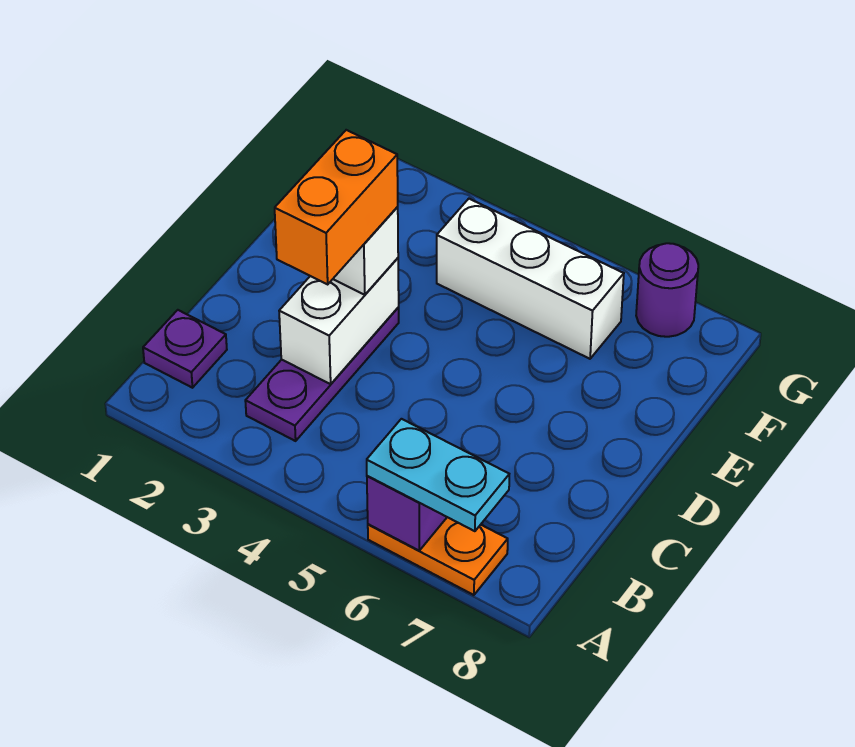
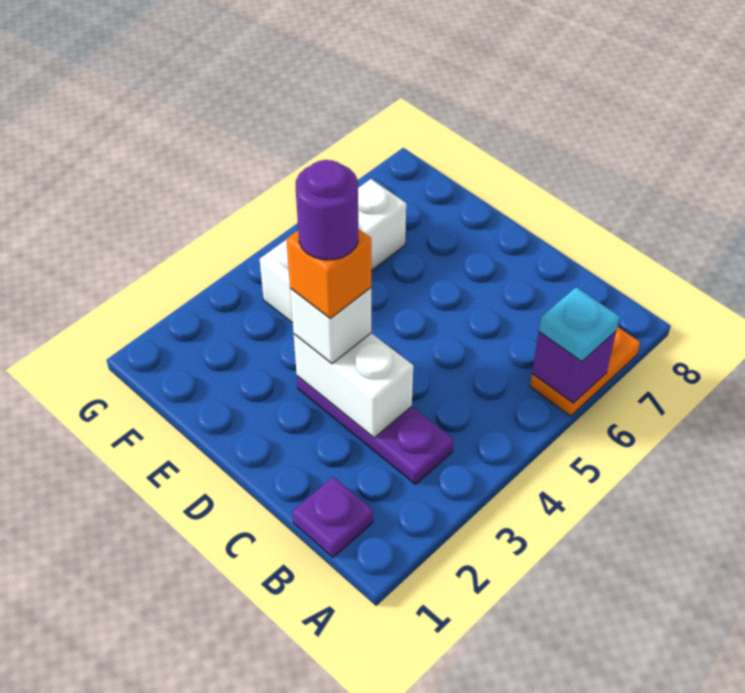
cyan plate A6:A7 level 3 -> cyan plate A6 level 3
orange brick C3:D3 level 4 -> orange brick D3 level 4
purple round brick G7 level 1 -> purple round brick D3 level 5

